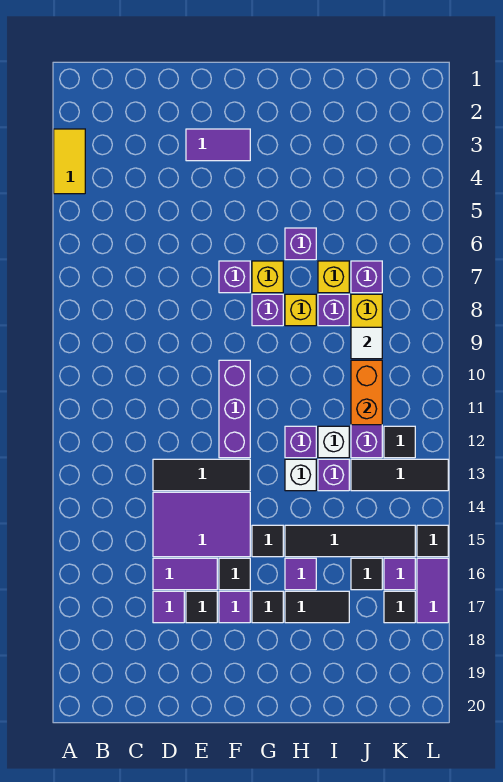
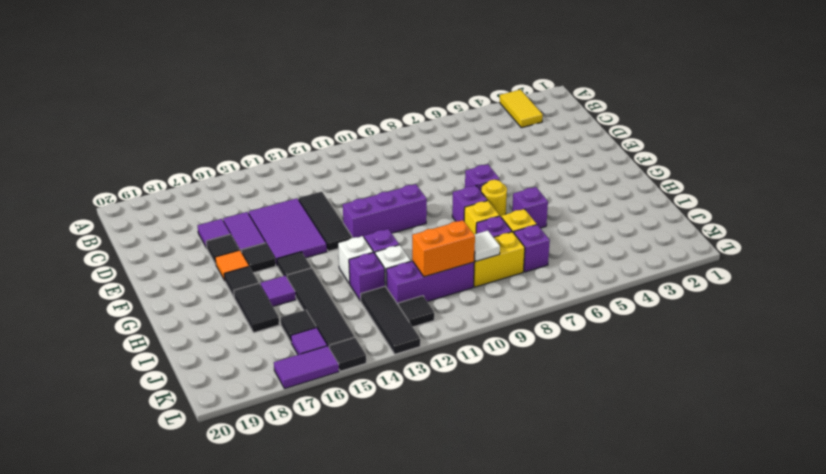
yellow tile A3:A4 level 1 -> yellow tile A3:B3 level 1
purple tile E3:F3 level 1 -> none
purple tile F17 level 1 -> orange tile F17 level 1
yellow brick G7 level 1 -> yellow round brick G7 level 1
black tile K17 level 1 -> none

